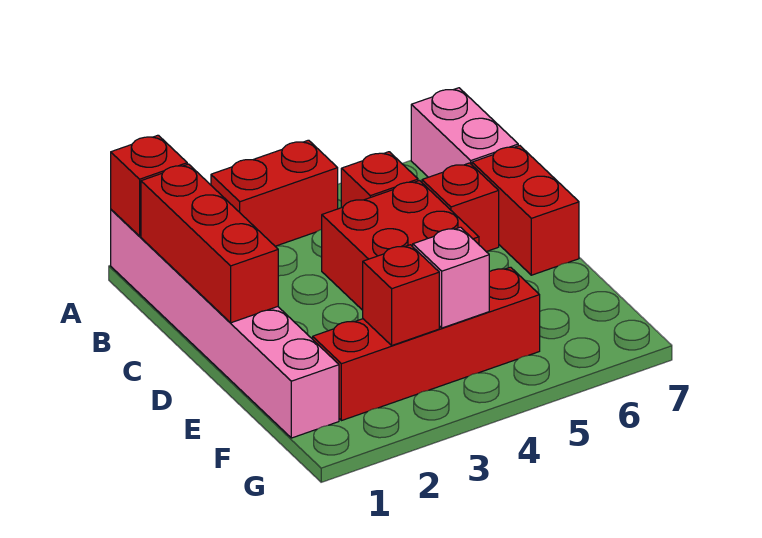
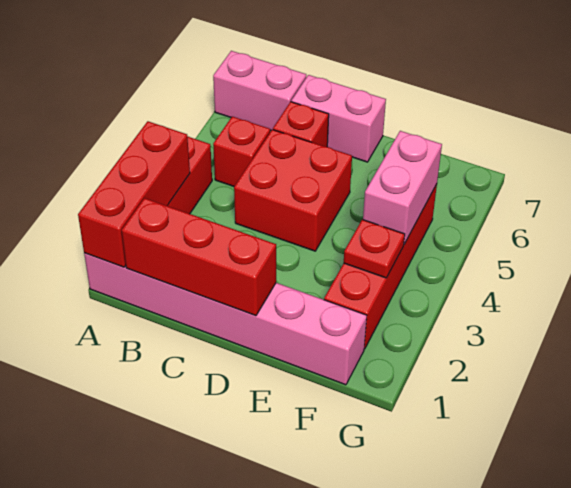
red brick A1 level 2 -> red brick A1:A3 level 2
red brick C7:D7 level 1 -> pink brick C7:D7 level 1
red brick F3 level 2 -> red plate F3 level 2
pink brick F4 level 2 -> pink brick F4:F5 level 2

